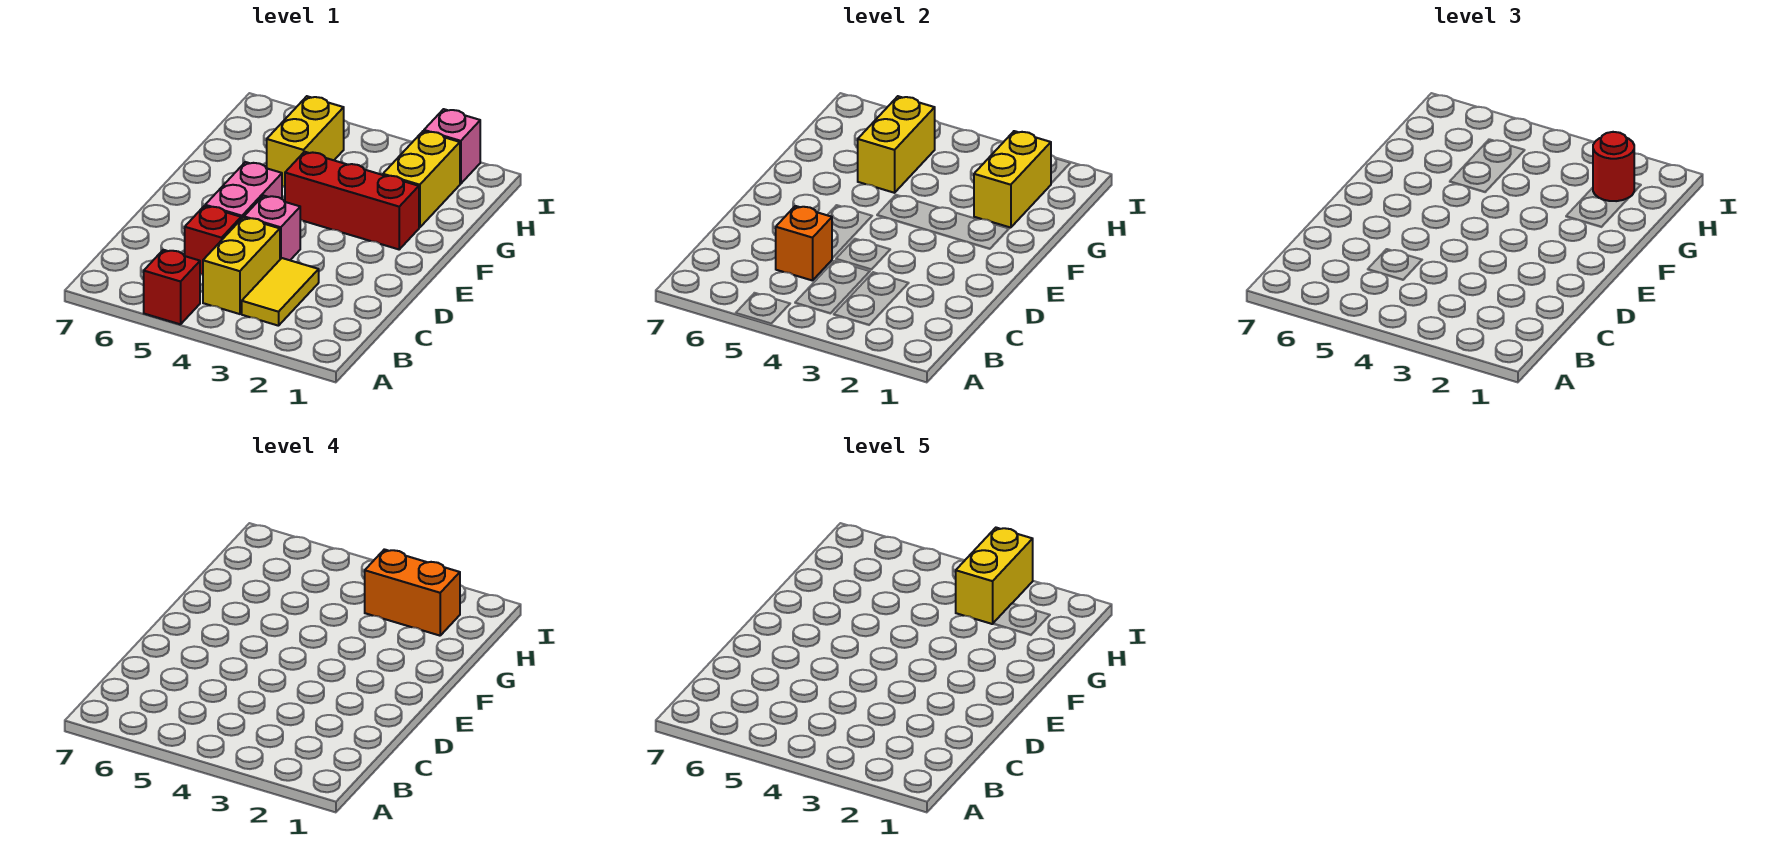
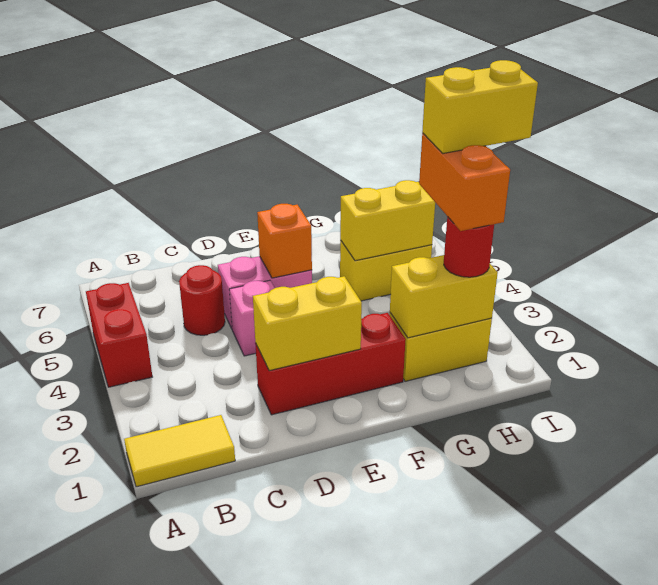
red brick A5 level 1 -> red brick A4:A5 level 1
yellow tile B3:C3 level 1 -> yellow tile A1:B1 level 1
yellow brick B4:C4 level 1 -> yellow brick D2:E2 level 2
red brick C5 level 1 -> red round brick C5 level 1
orange brick C5 level 2 -> orange brick E5 level 2
red brick F2:F4 level 1 -> red brick D2:F2 level 1
pink brick I2 level 1 -> none

